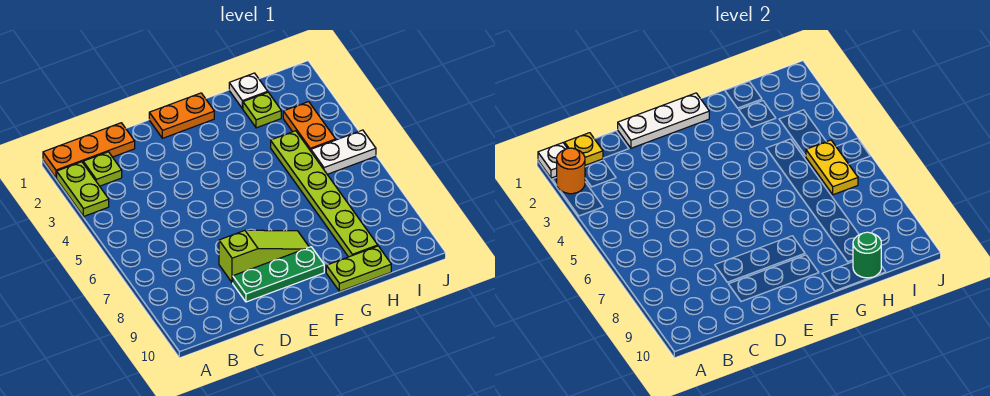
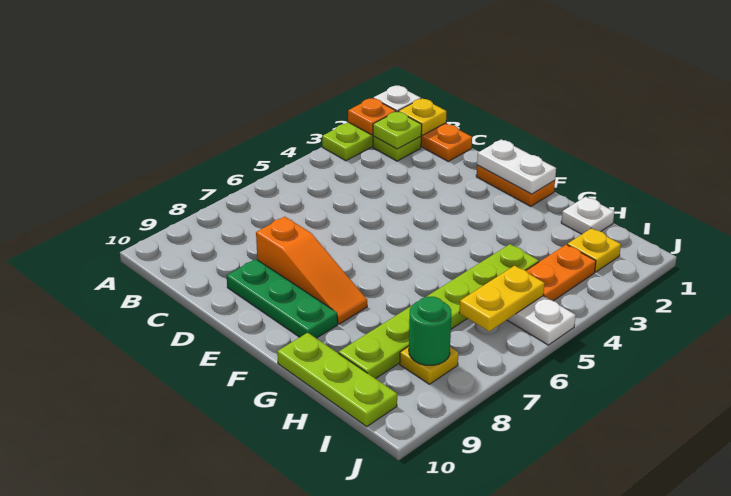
orange round brick A2 level 2 -> orange plate A2 level 2
white plate D1:F1 level 2 -> white plate E1:F1 level 2
lime slope D8:F8 level 1 top D -> orange slope D8:F8 level 1 top D
lime plate G10:H10 level 1 -> lime plate G10:I10 level 1
lime plate H2 level 1 -> lime plate B2 level 2
green round brick H10 level 2 -> green round brick I8 level 2
none -> yellow plate I2 level 1
none -> yellow plate I8 level 1

